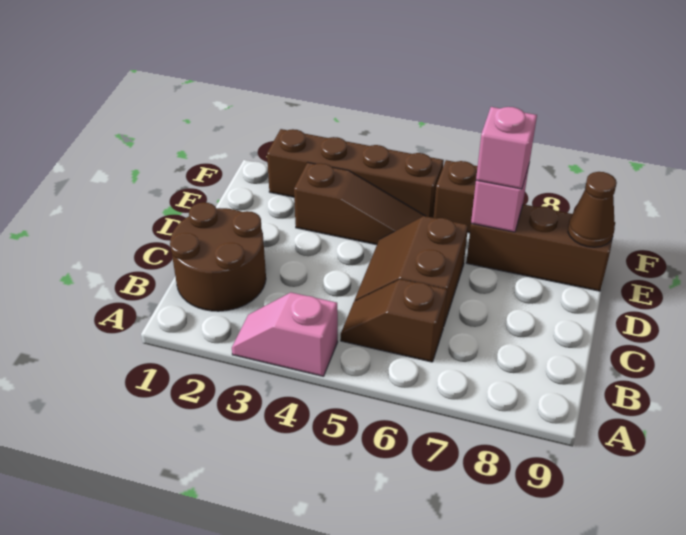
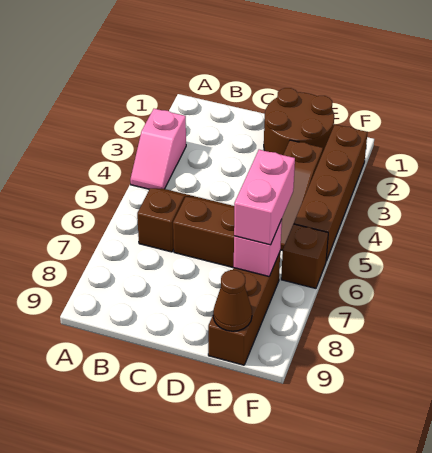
pink slope A3:A4 level 1 top 4 -> pink slope A3:A4 level 1 top 3
brown round brick B1:C2 level 1 -> brown round brick D1:E2 level 1
pink brick E7 level 3 -> pink brick E6:E7 level 3

